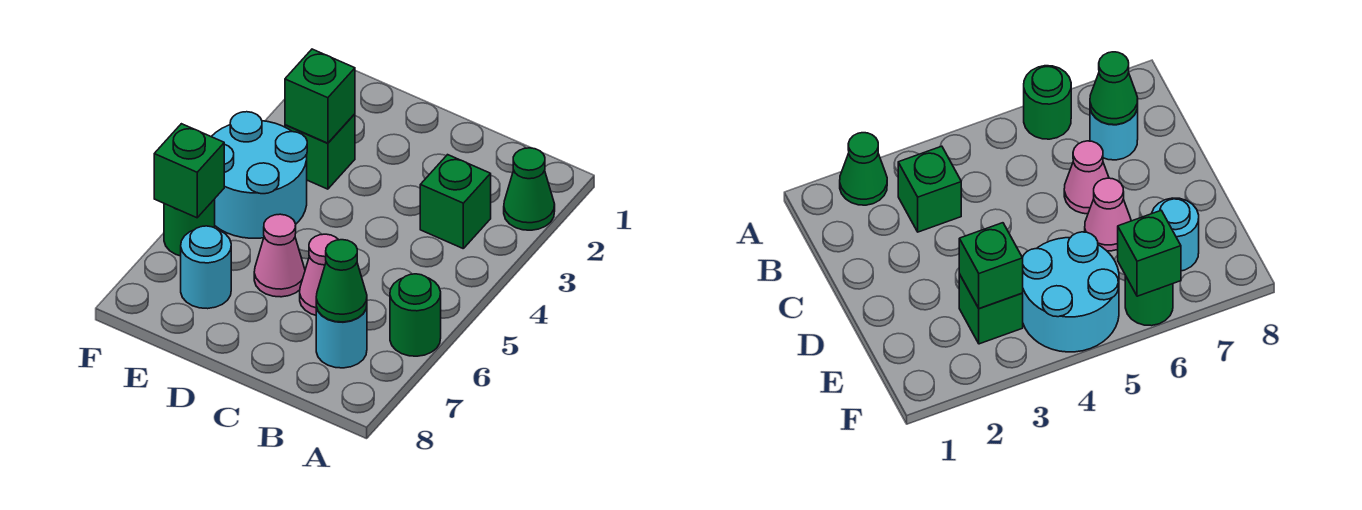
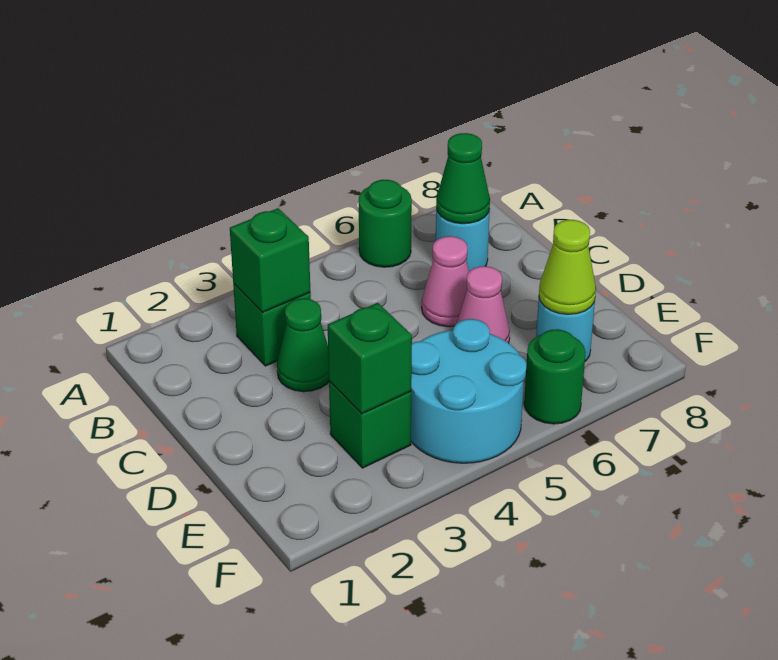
green cone A2 level 1 -> green cone C3 level 1
none -> lime cone E7 level 2
green brick F6 level 2 -> green brick B3 level 2

